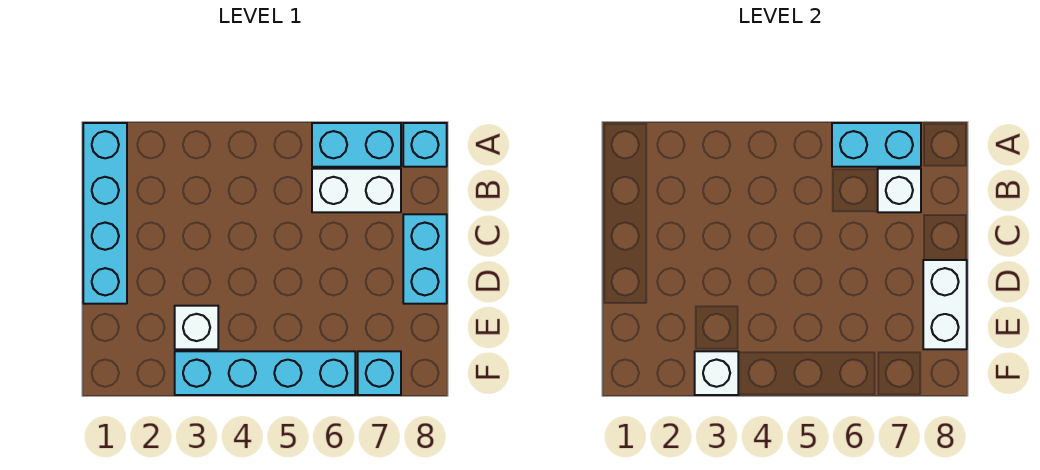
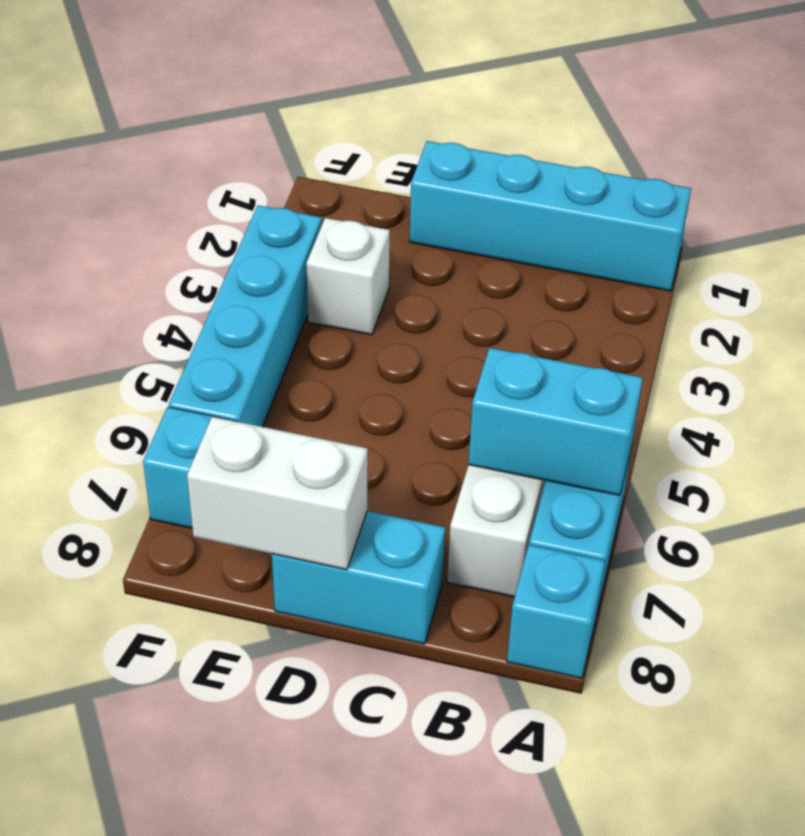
cyan brick A6:A7 level 2 -> cyan brick A6:B6 level 2
white brick B7 level 2 -> none
white brick F3 level 2 -> none

